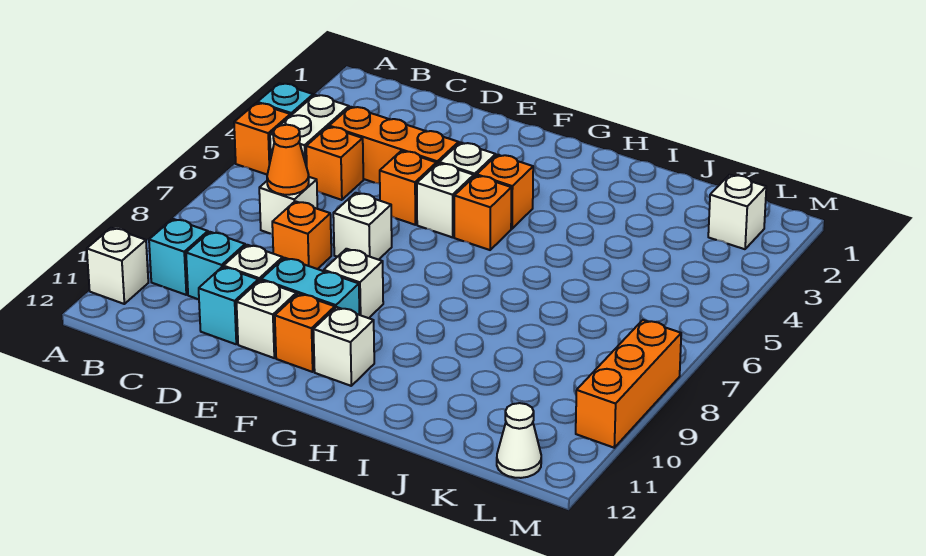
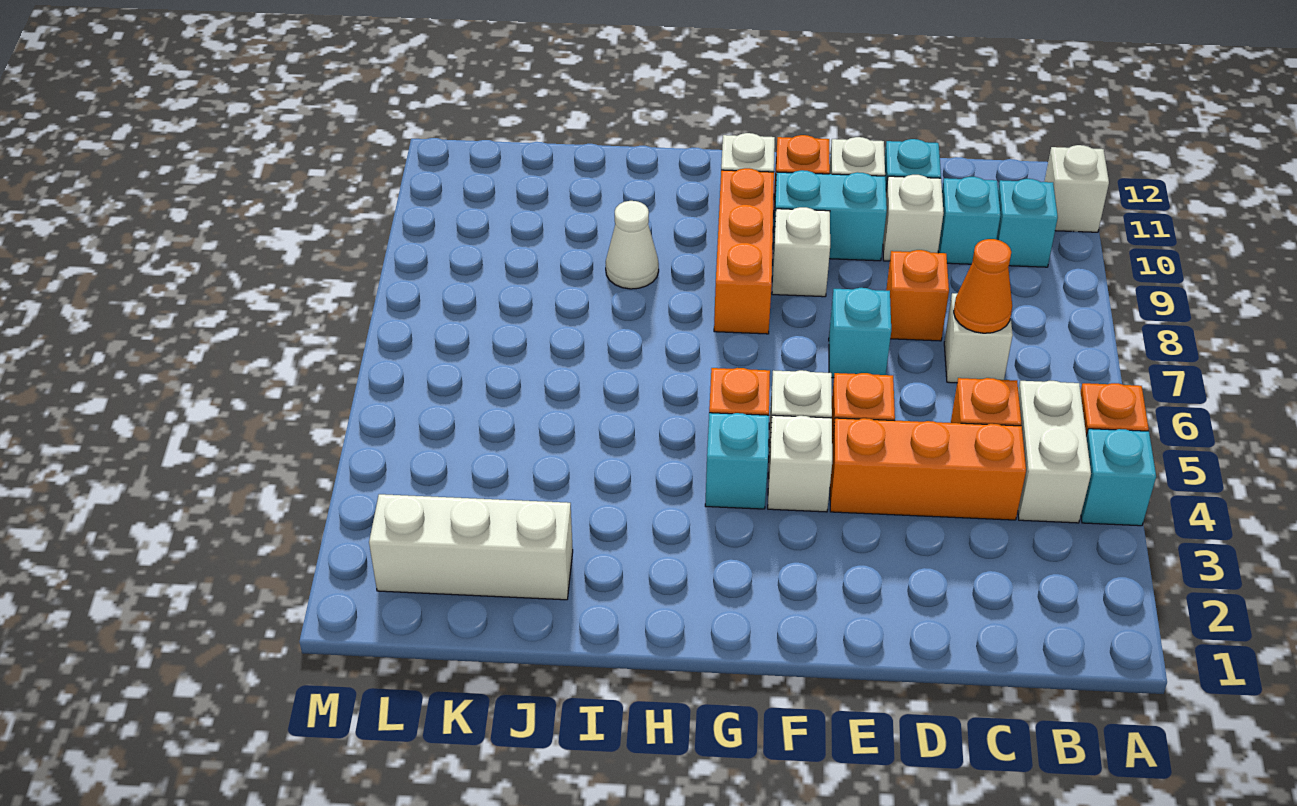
white brick E7 level 1 -> cyan brick E7 level 1
orange brick G4 level 1 -> cyan brick G4 level 1
white brick L2 level 1 -> white brick J2:L2 level 1
white cone L12 level 1 -> white cone I9 level 1
orange brick M8:M10 level 1 -> orange brick G8:G10 level 1

